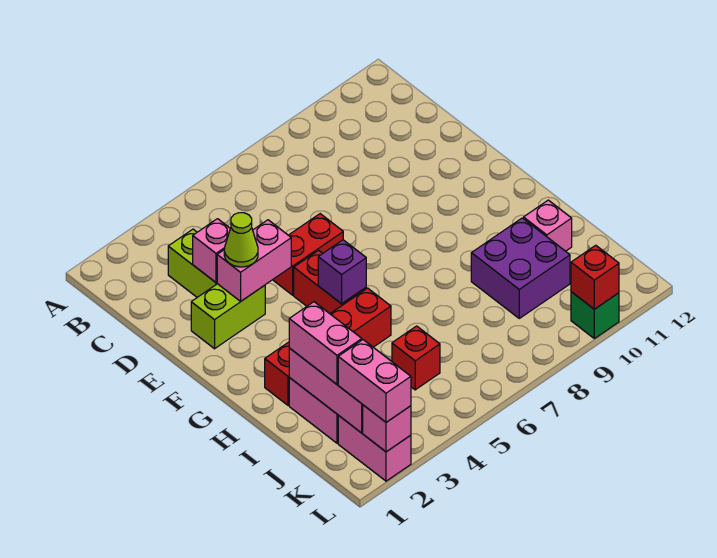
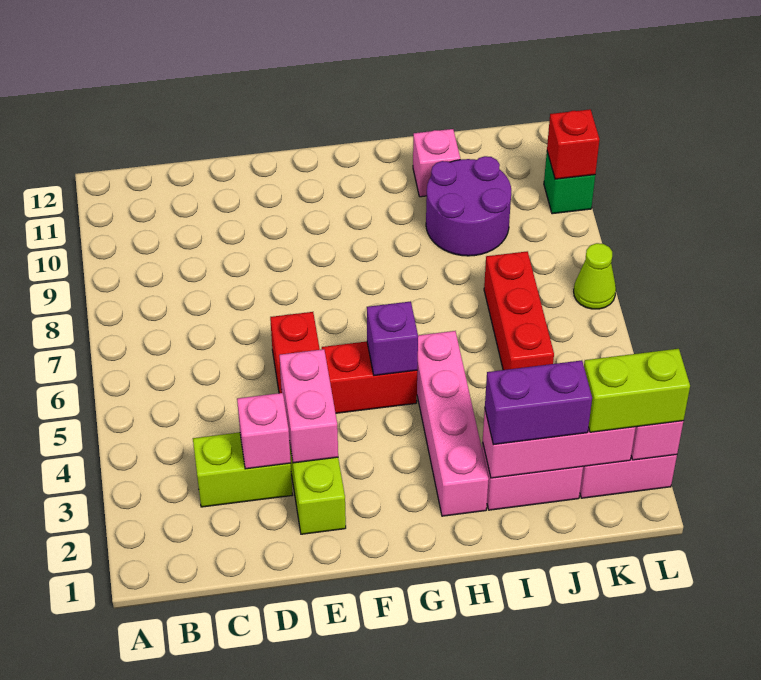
lime cone E3 level 3 -> lime cone L7 level 1
red brick H2:H5 level 1 -> pink brick H2:H5 level 1
pink brick I2:J2 level 3 -> purple brick I2:J2 level 3
purple brick I9:J10 level 1 -> purple round brick I9:J10 level 1
red brick J5 level 1 -> red brick J5:J7 level 1
pink brick K2:L2 level 3 -> lime brick K2:L2 level 3

